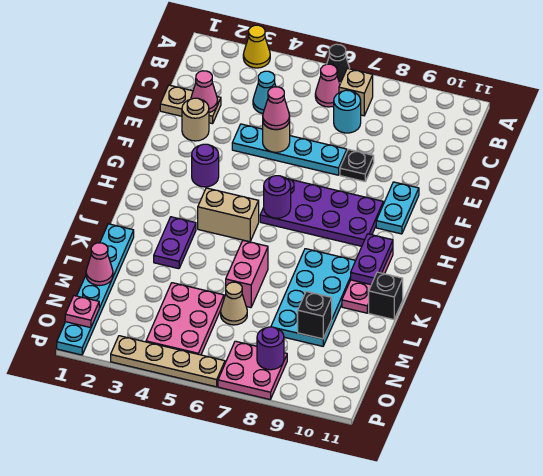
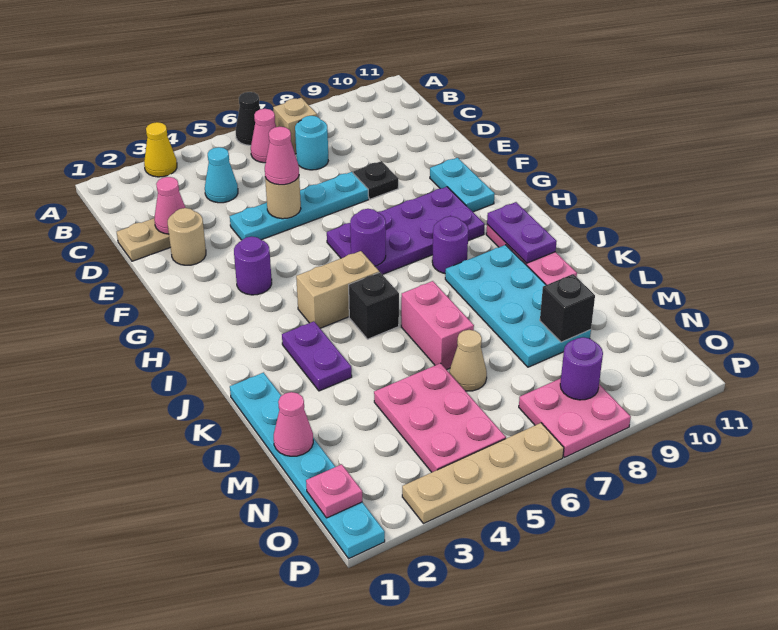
none -> purple round brick I8 level 1
black brick K11 level 1 -> black brick J5 level 1

